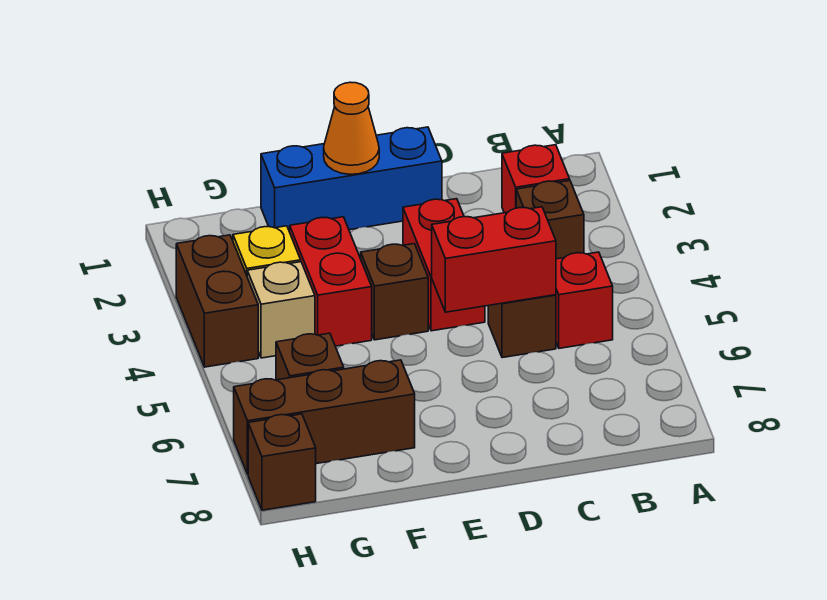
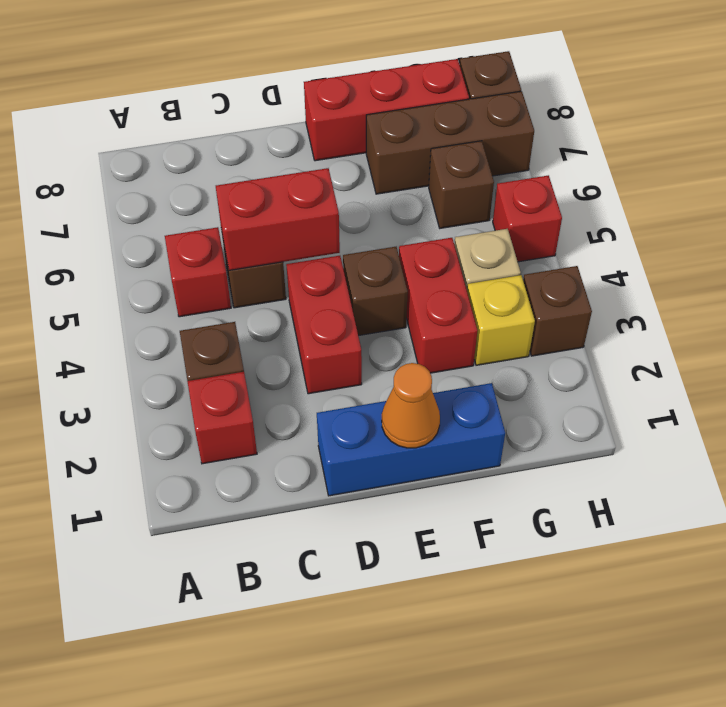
none -> red brick E8:G8 level 1
brown brick H3:H4 level 1 -> brown brick H3 level 1
none -> red brick H5 level 1

